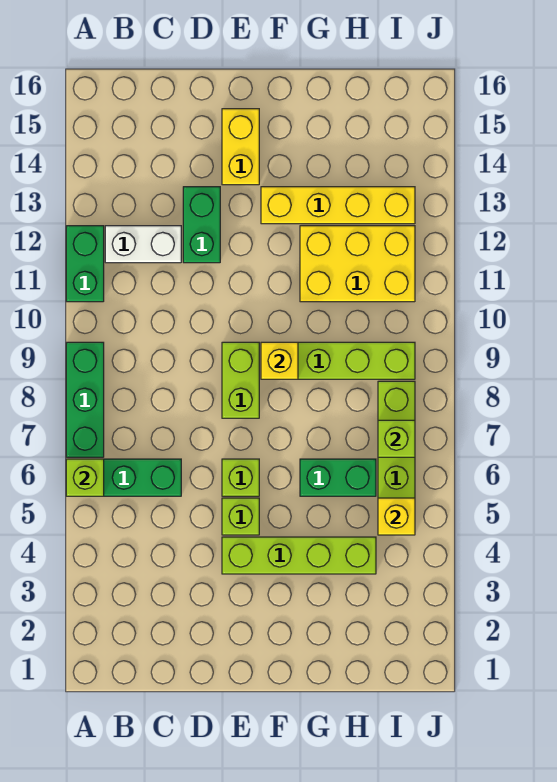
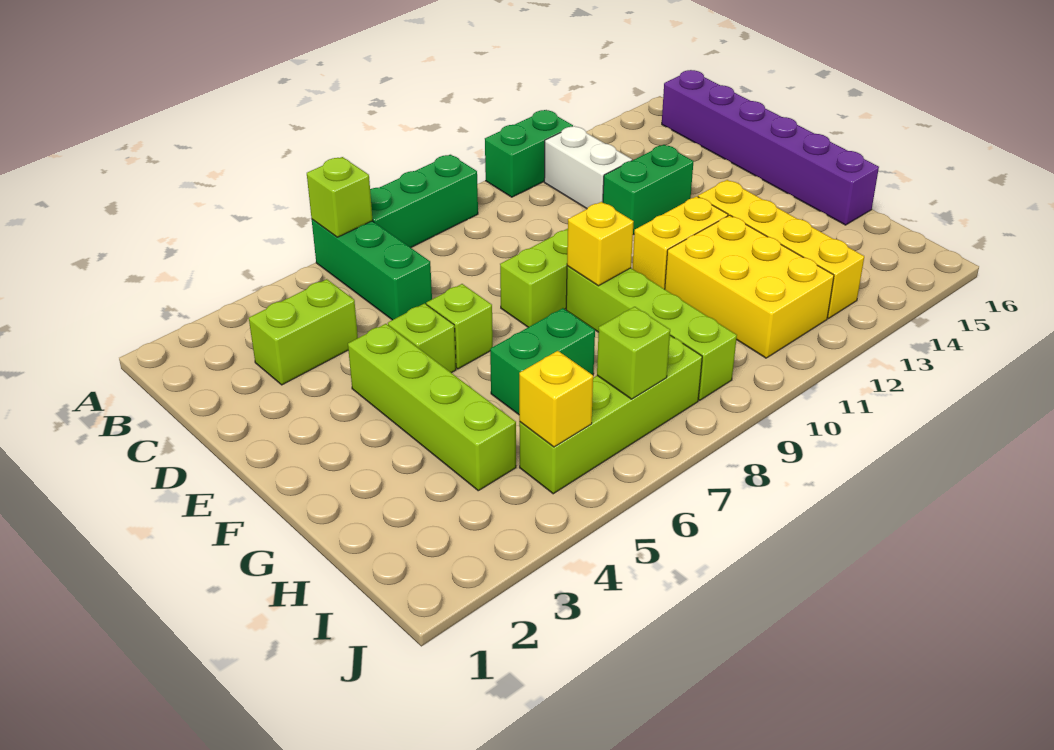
none -> purple brick B16:G16 level 1
none -> lime brick C3:C4 level 1
yellow brick E14:E15 level 1 -> yellow brick F11:F12 level 1
green brick G6:H6 level 1 -> green brick G6:G7 level 1

